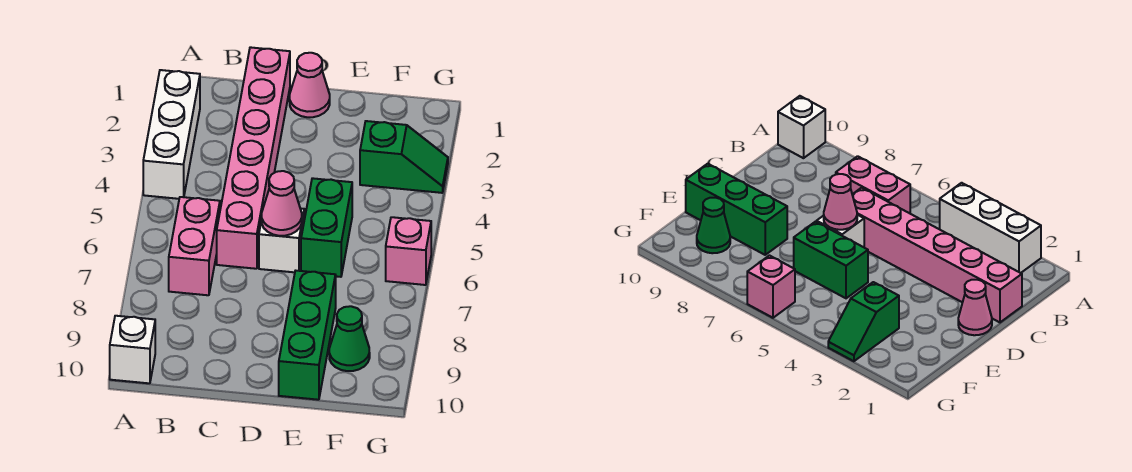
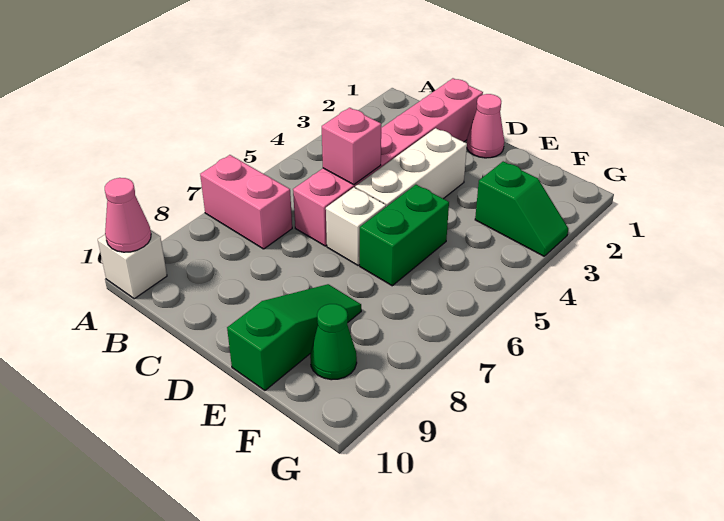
white brick A2:A4 level 1 -> white brick D3:D5 level 1
pink brick B6:B7 level 1 -> pink brick A7:B7 level 1
pink cone D6 level 2 -> pink cone A10 level 2
green brick E8:E10 level 1 -> green slope E8:E10 level 1 top 10
pink brick G6 level 1 -> pink brick C5 level 2

